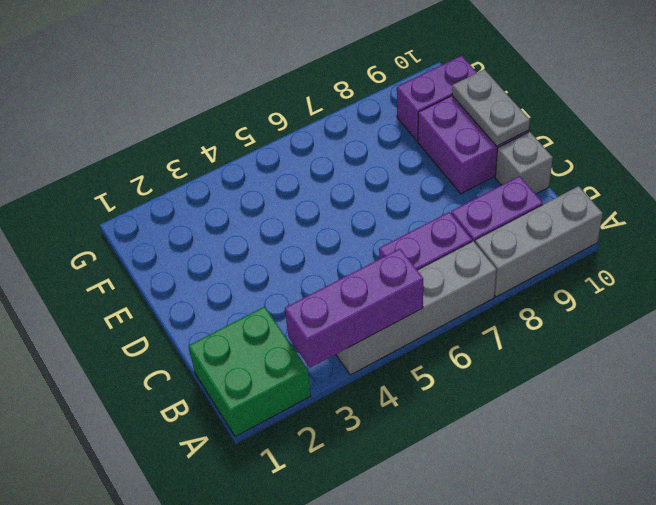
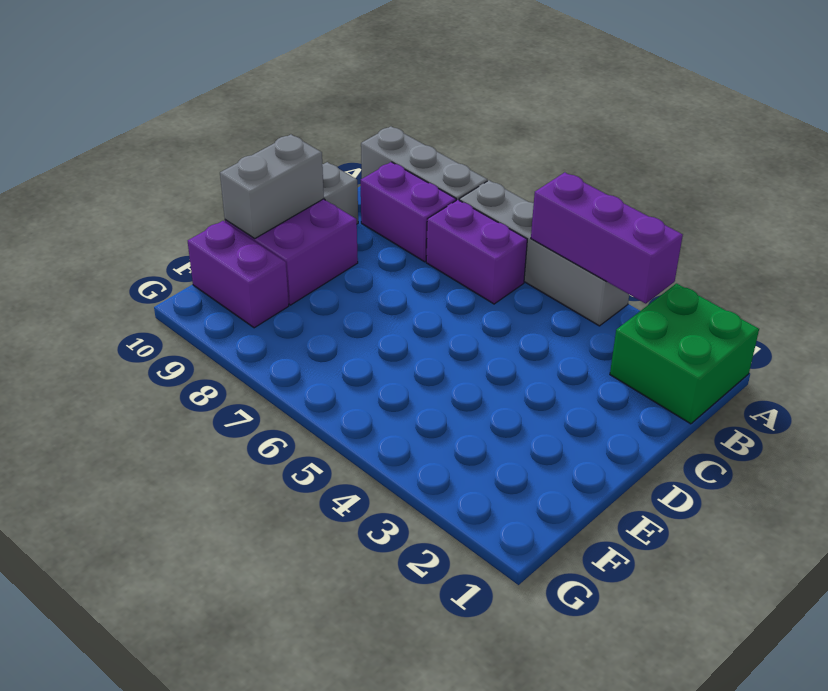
grey plate D10:E10 level 2 -> grey brick D10:E10 level 2

